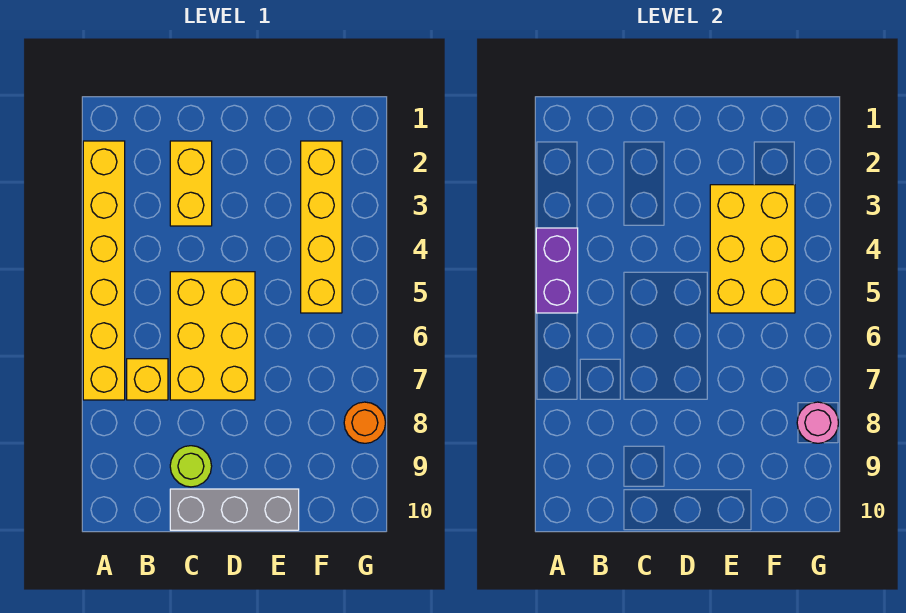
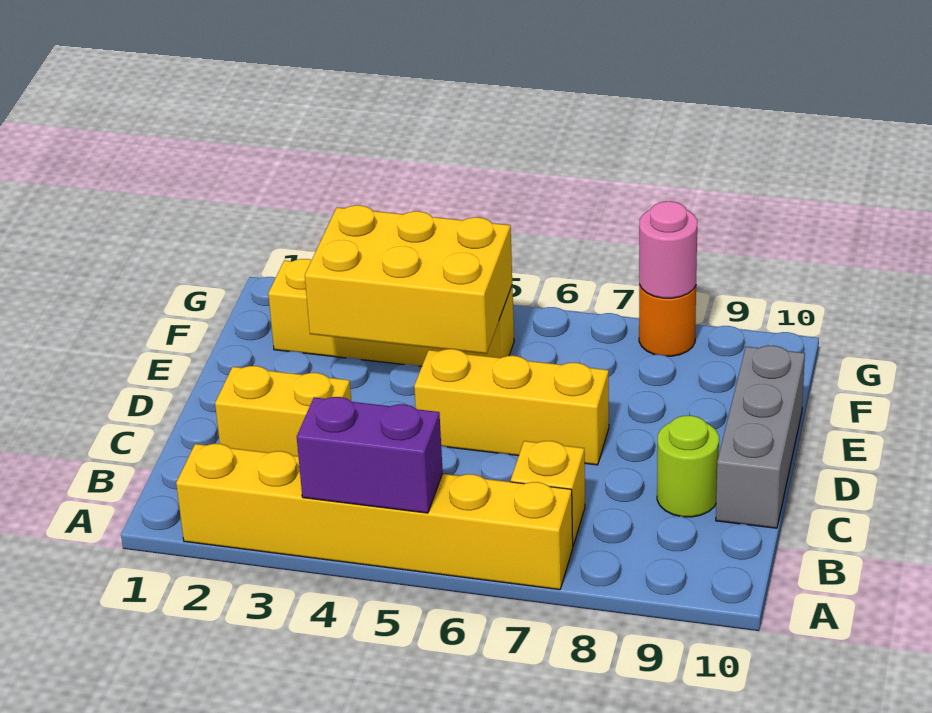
yellow brick C5:D7 level 1 -> yellow brick D5:D7 level 1

